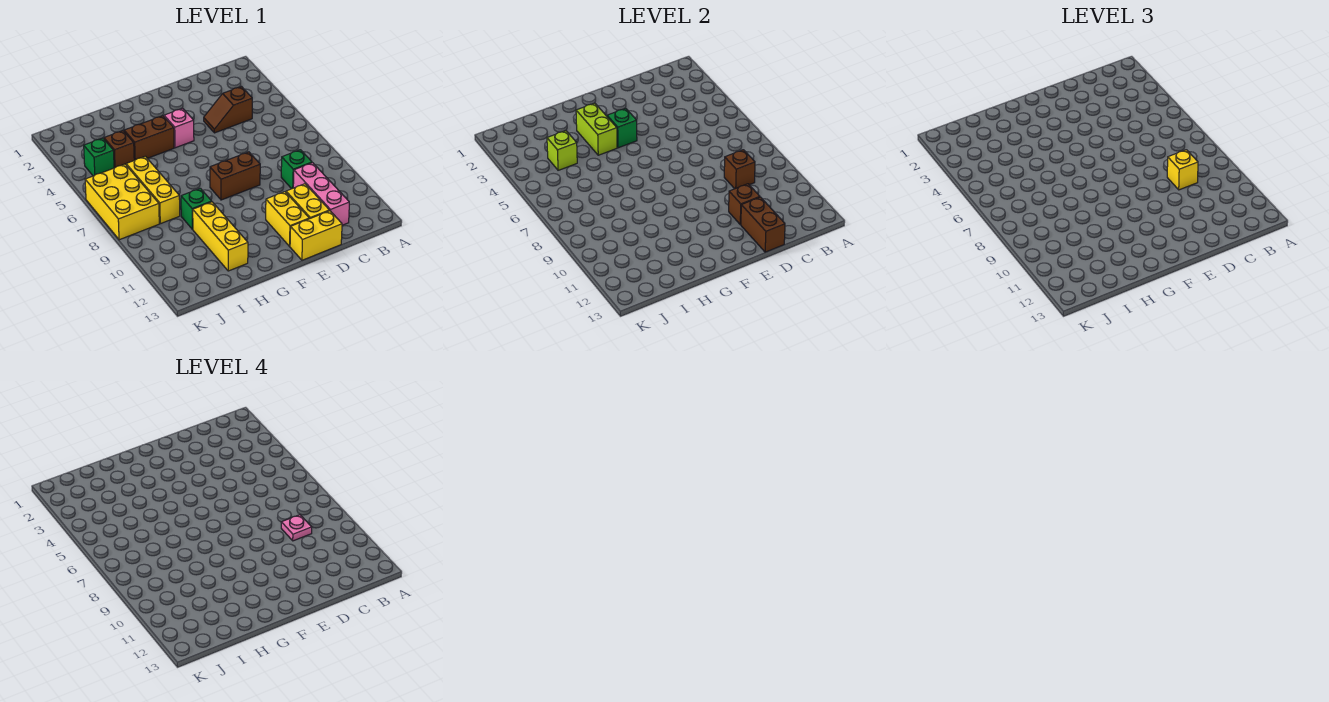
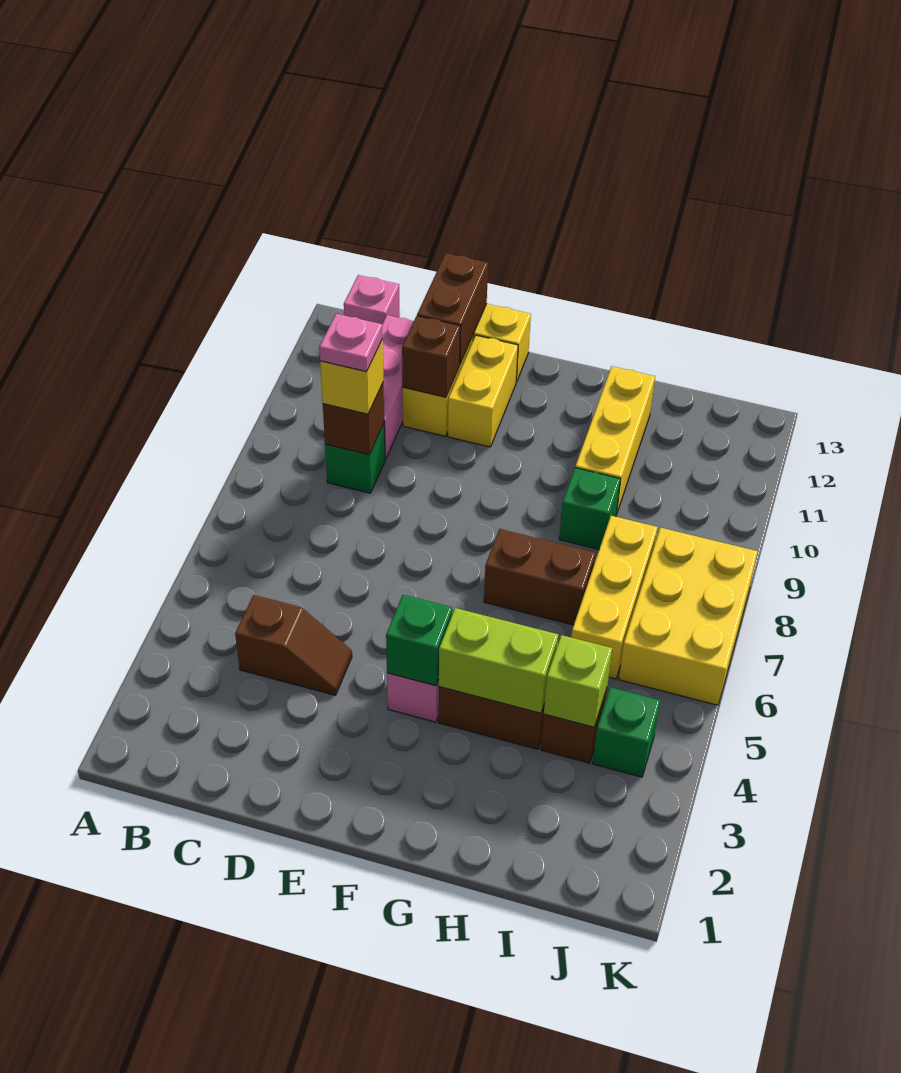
none -> pink brick B13 level 1
brown brick E8:F8 level 1 -> brown brick G7:H7 level 1
lime brick G3:G4 level 2 -> lime brick G4:H4 level 2

